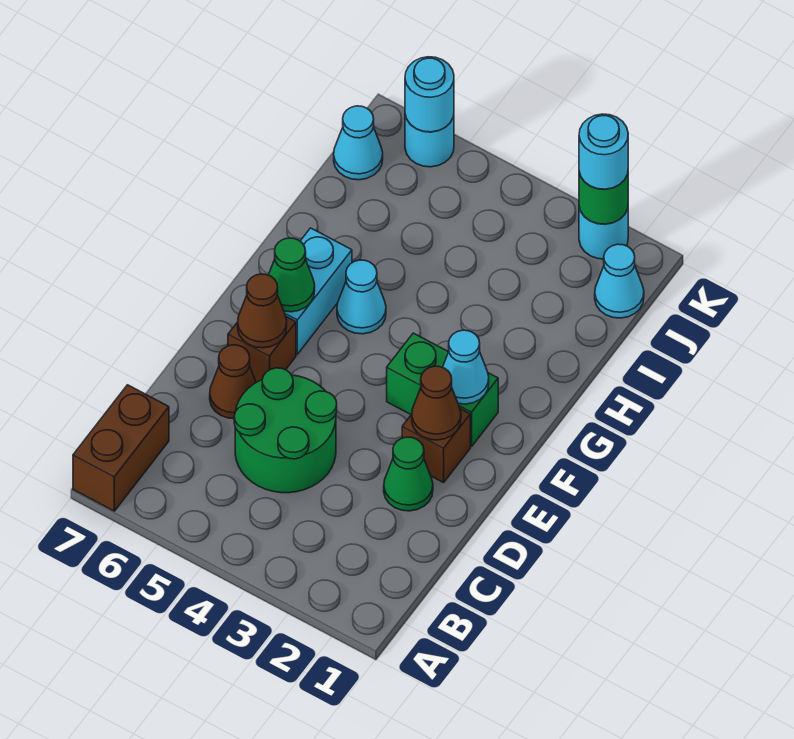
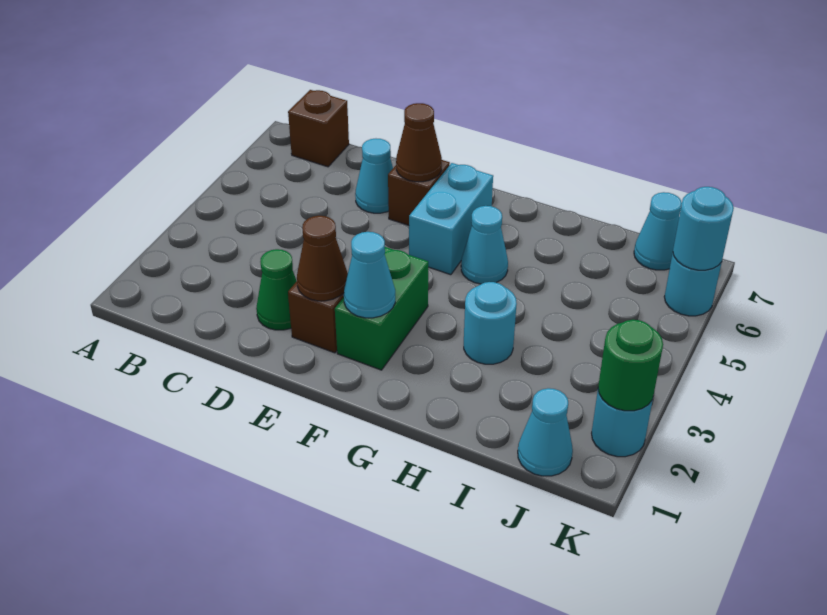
brown brick A7:B7 level 1 -> brown brick B7 level 1
green round brick C4:D5 level 1 -> none
brown cone D6 level 1 -> cyan cone D6 level 1
cyan brick F6:G6 level 1 -> cyan brick F5:F6 level 1
green cone F6 level 2 -> none
cyan round brick K2 level 3 -> cyan round brick H3 level 1

